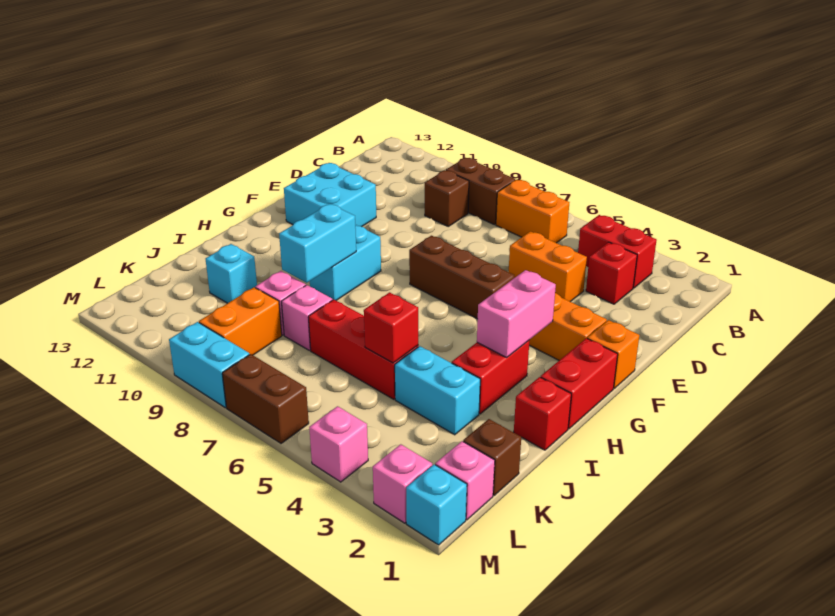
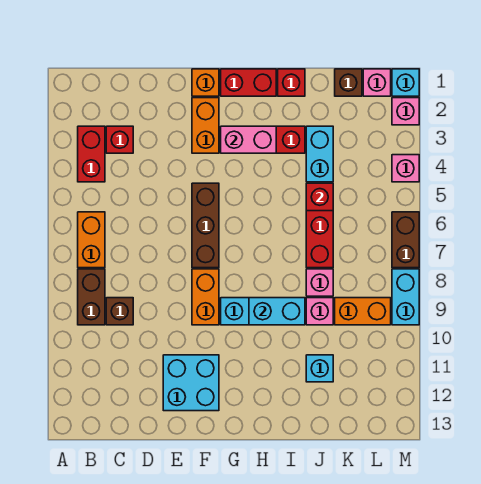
orange brick D4:D5 level 1 -> orange brick F8:F9 level 1

